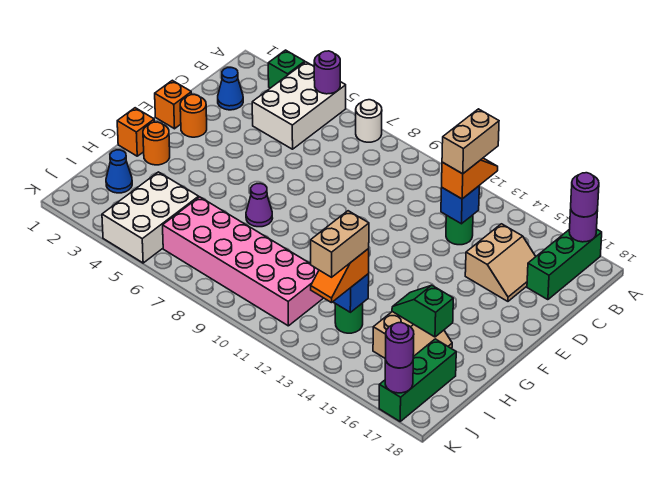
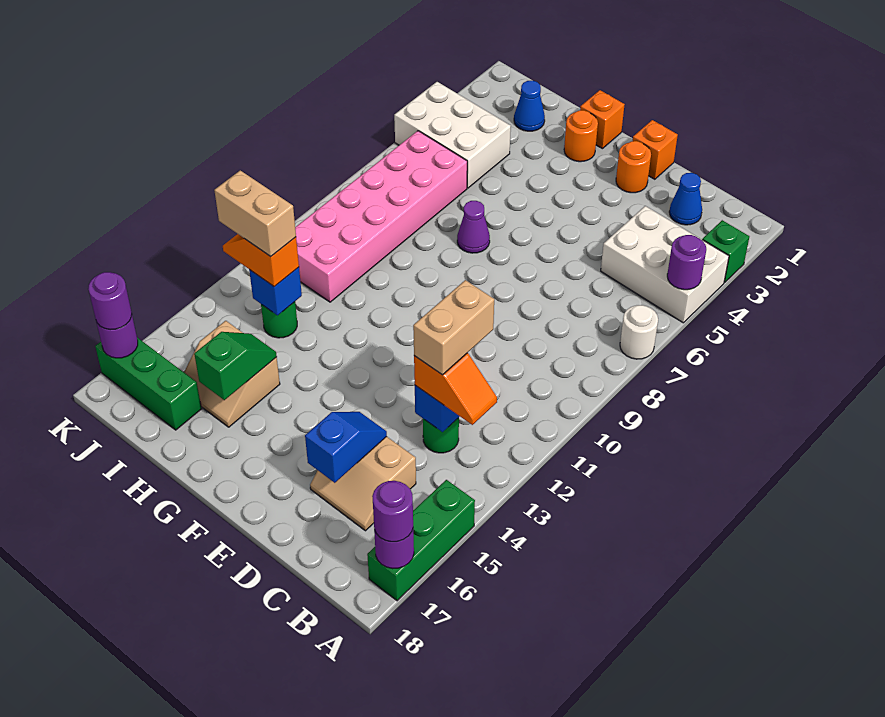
green brick A17:C17 level 1 -> green brick A15:A17 level 1
tan brick B13:C13 level 4 -> tan brick C12:C13 level 4
none -> blue slope D15:D16 level 2 top 16

